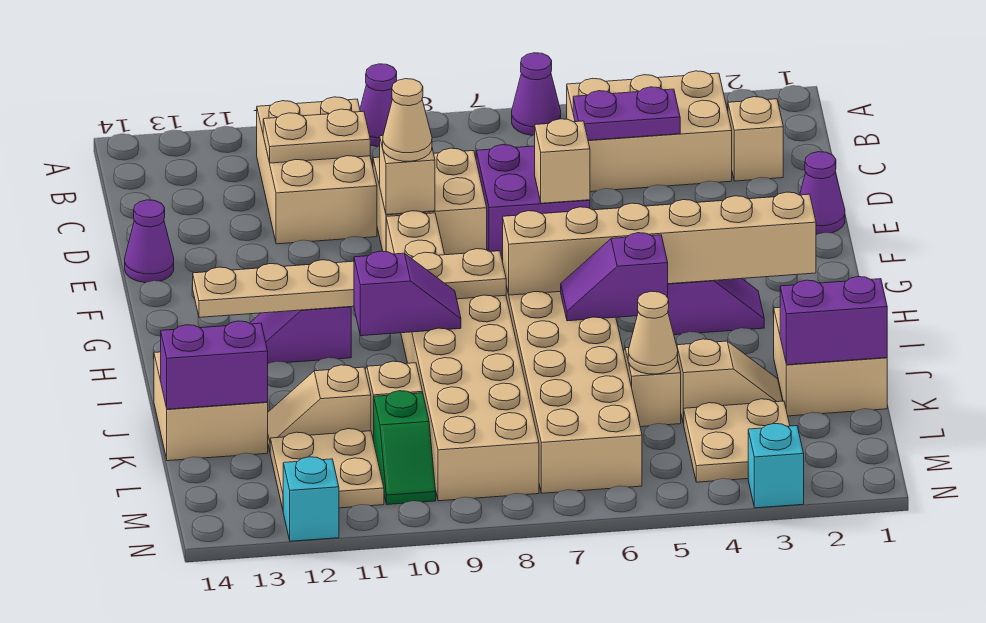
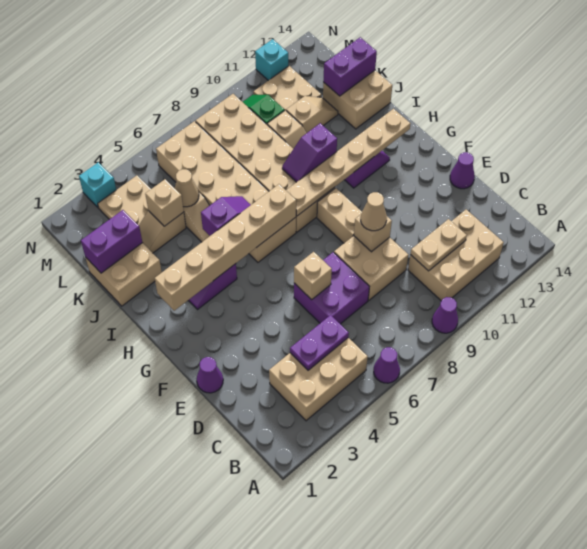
tan brick B10:D11 level 1 -> tan brick B10:C12 level 1
tan brick C2 level 1 -> tan brick K4 level 2

